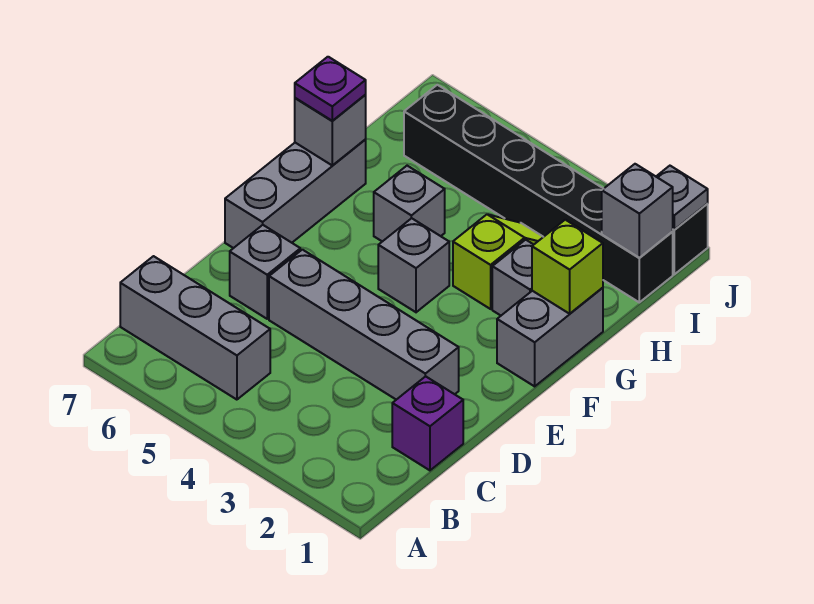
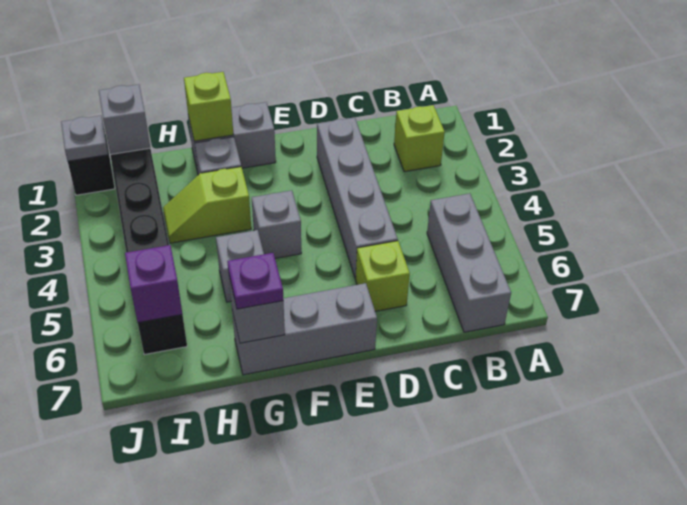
none -> lime brick B2 level 1
purple brick C1 level 1 -> purple brick I6 level 2
grey brick D6 level 1 -> lime brick D6 level 1

